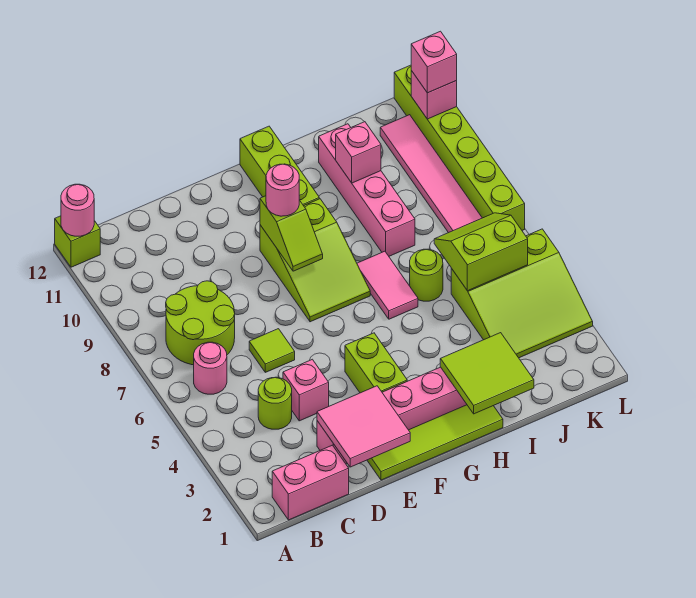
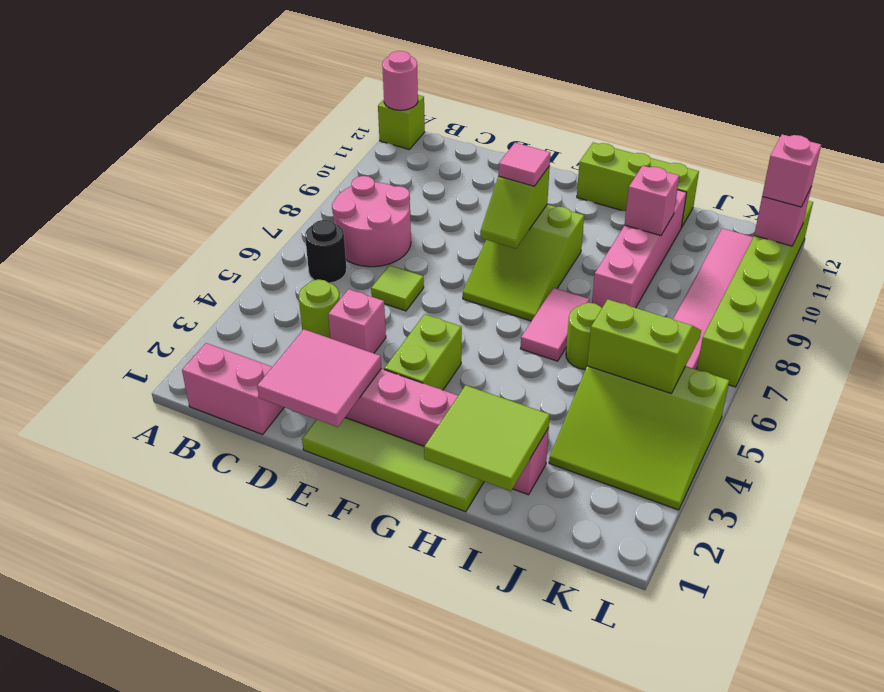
pink round brick B6 level 1 -> black round brick B6 level 1
lime round brick B7:C8 level 1 -> pink round brick B7:C8 level 1
pink round brick F9 level 3 -> pink tile F9 level 3
lime brick G10:G12 level 1 -> lime brick G12:I12 level 1

